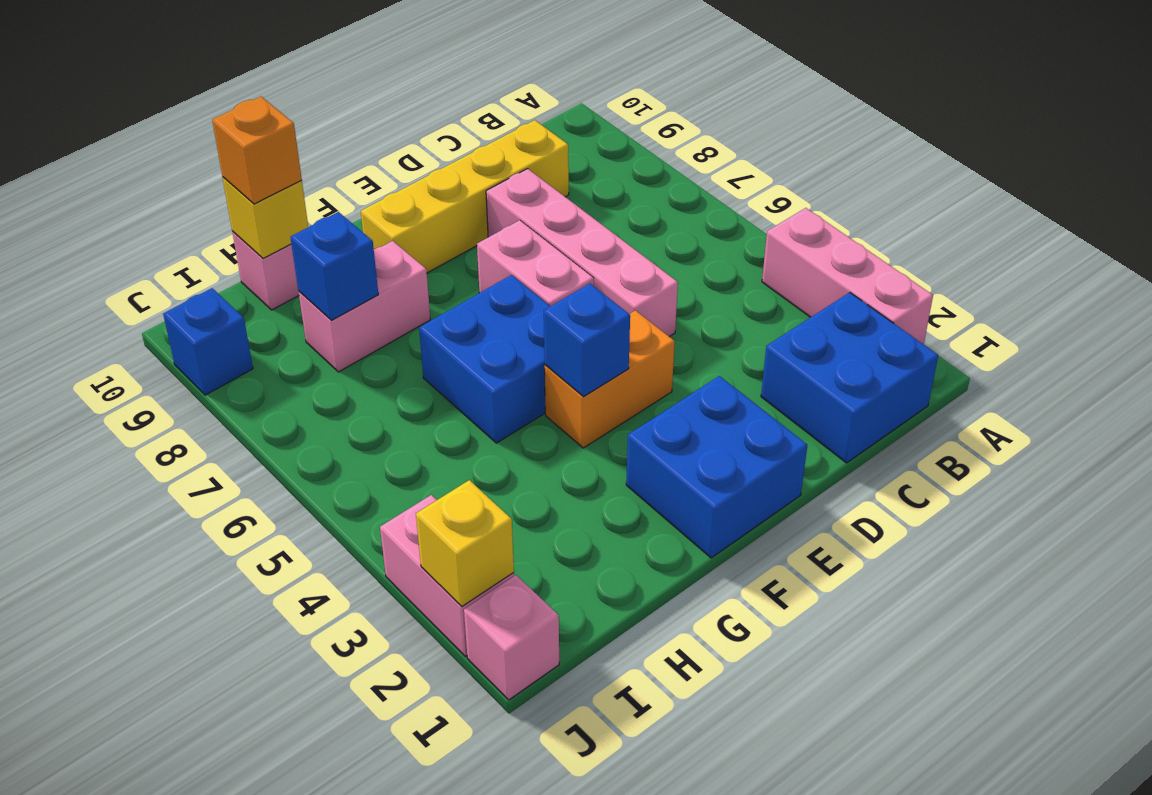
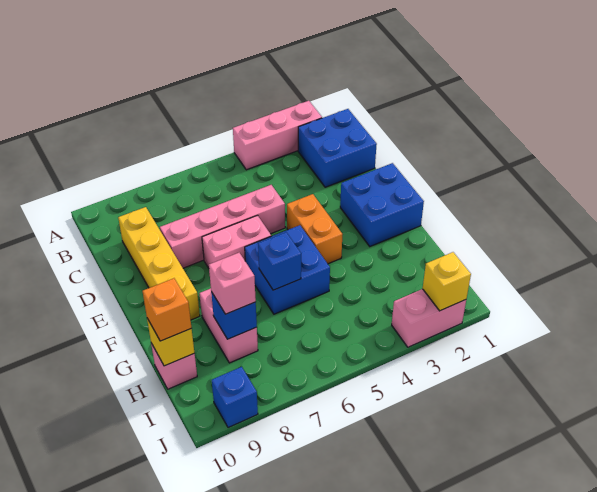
blue brick F4 level 2 -> blue brick G6 level 2
pink brick J1 level 1 -> pink brick H8 level 3

